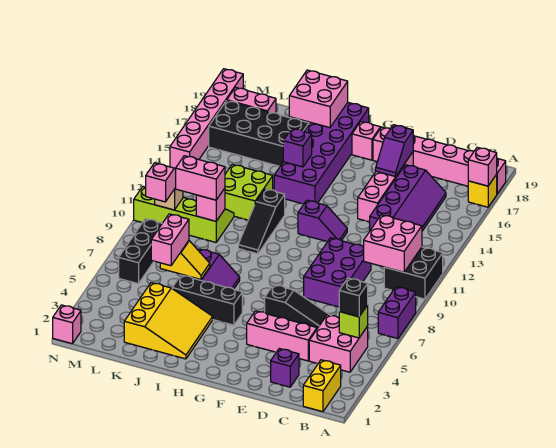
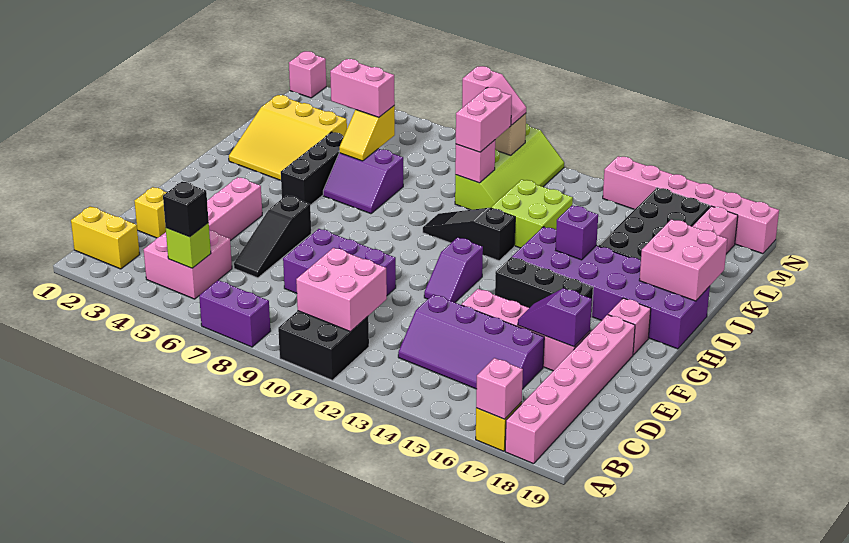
purple brick D2 level 1 -> yellow brick D2 level 1
black brick M6:M8 level 1 -> black brick G14:G16 level 1

